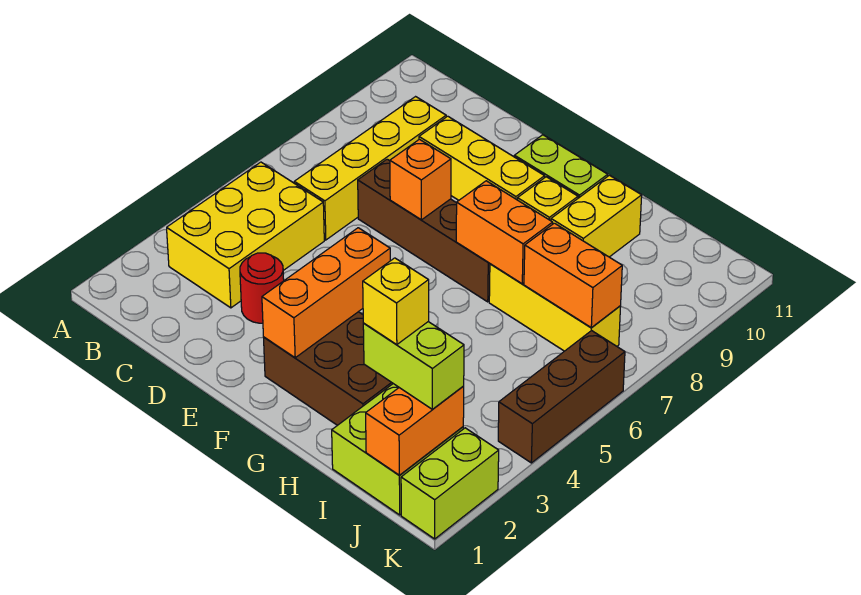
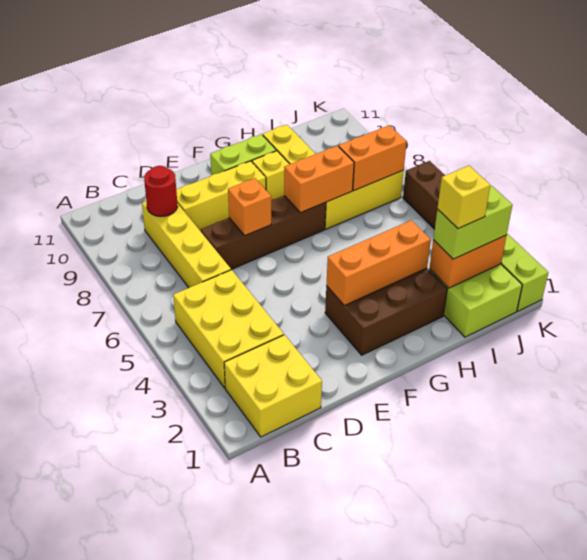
none -> yellow brick B1:C2 level 1
red round brick D3 level 1 -> red round brick C9 level 2
orange brick F2:F4 level 2 -> orange brick F3:H3 level 2
orange brick J1:J2 level 2 -> orange brick I2:J2 level 2

